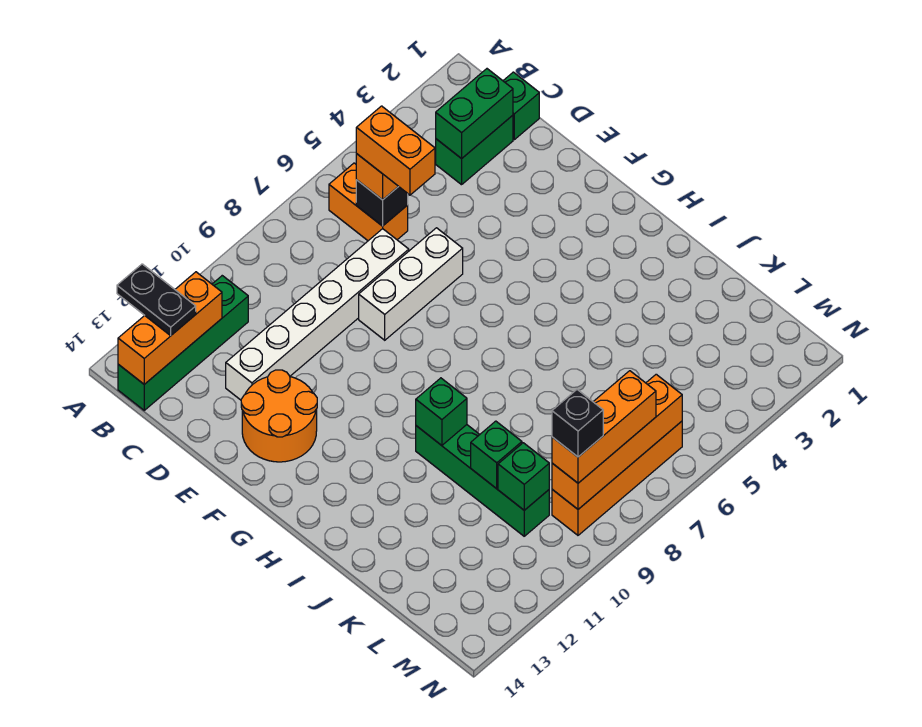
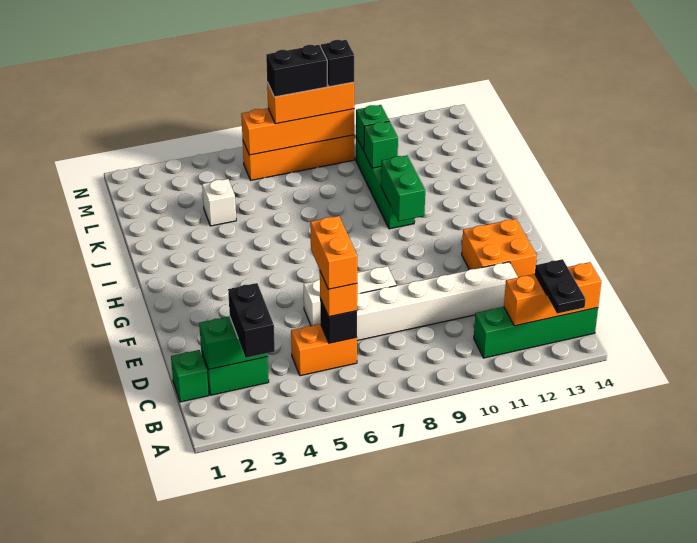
none -> black brick B3:C3 level 3
orange brick B6:C6 level 1 -> orange brick C5:C6 level 1
orange round brick E12:F13 level 1 -> orange brick E12:F13 level 1
green brick I10 level 2 -> green brick H10:I10 level 2
none -> white brick K4 level 1
none -> black brick M7:M8 level 4

